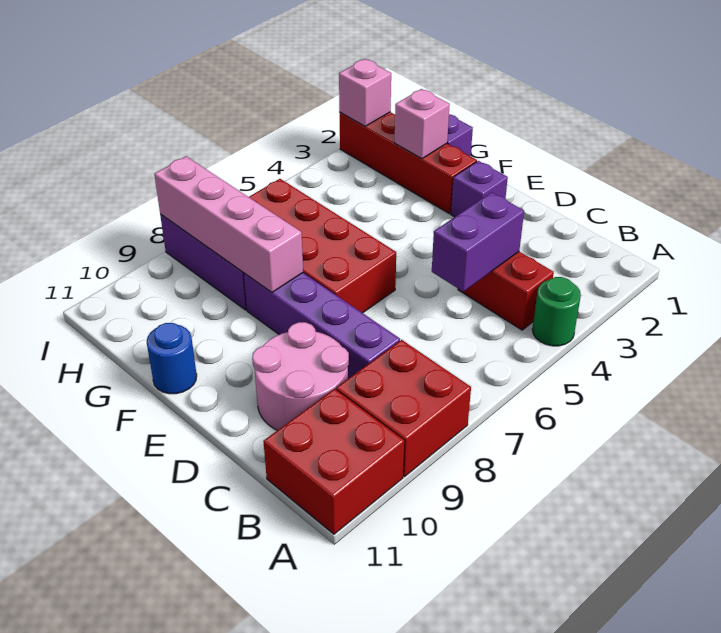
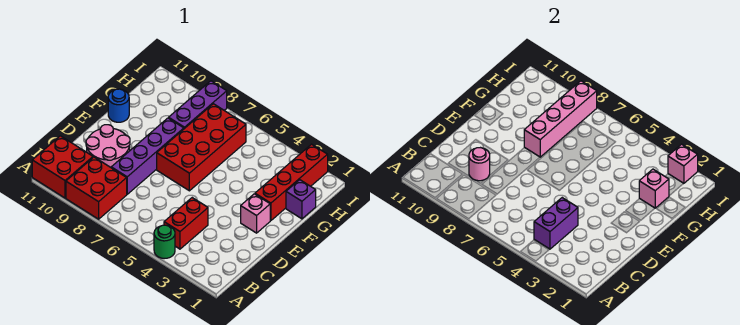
purple brick C4:C5 level 2 -> purple brick B4:C4 level 2
none -> pink round brick C9 level 2
purple brick E2 level 1 -> pink brick E2 level 1

